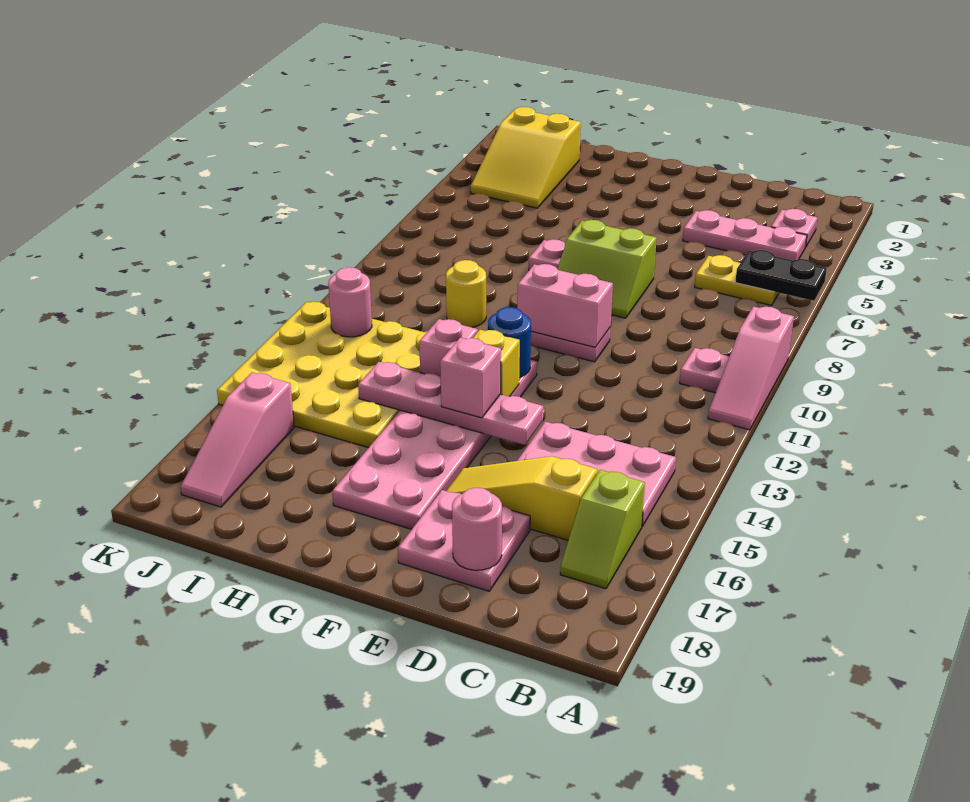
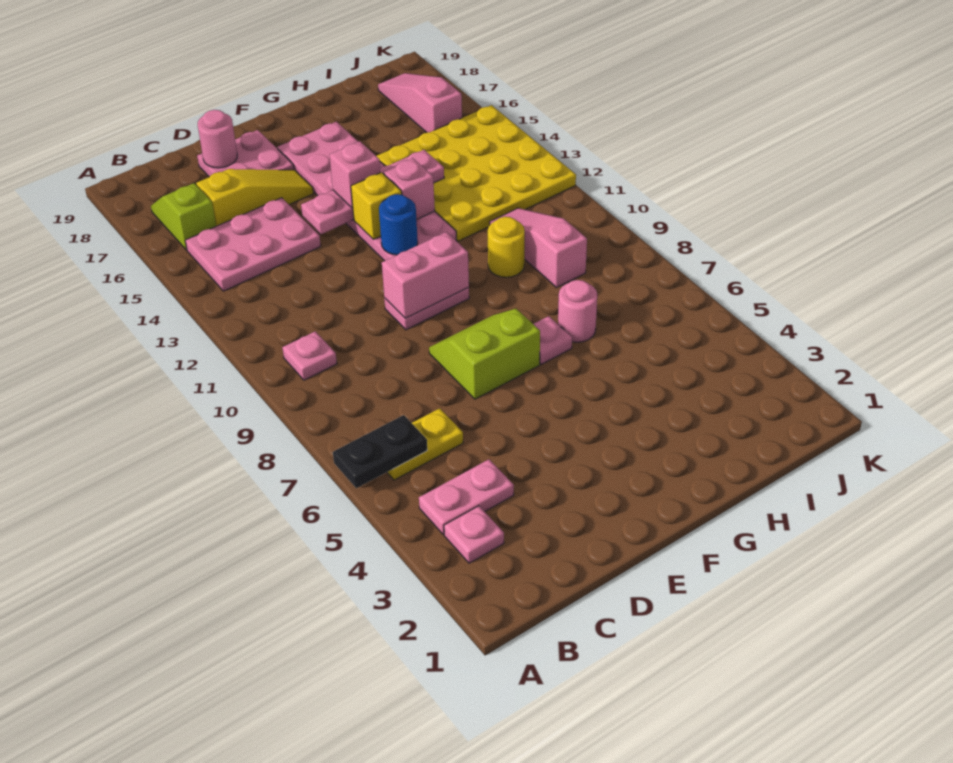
pink slope A9:A11 level 1 top 9 -> pink slope I9:I11 level 1 top 9
pink plate B4:D4 level 1 -> pink plate B4:C4 level 1
yellow slope I2:J4 level 1 top 2 -> none
pink round brick J12 level 2 -> pink round brick H7 level 1

